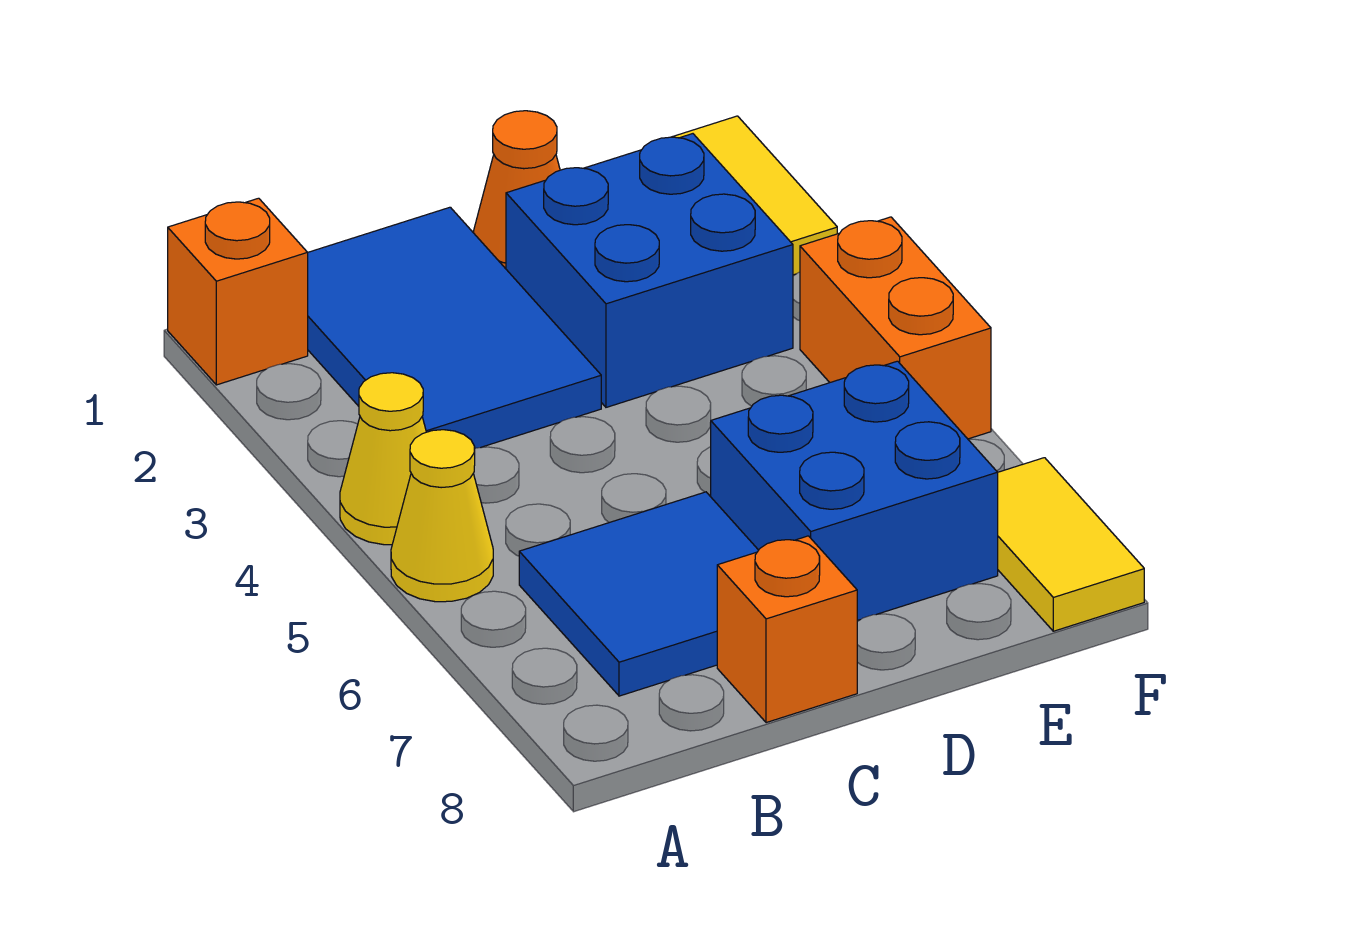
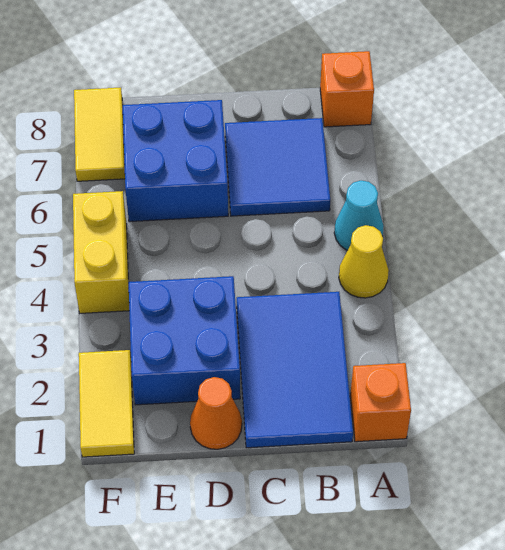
yellow cone A5 level 1 -> cyan cone A5 level 1
orange brick C8 level 1 -> orange brick A8 level 1
orange brick F4:F5 level 1 -> yellow brick F4:F5 level 1

